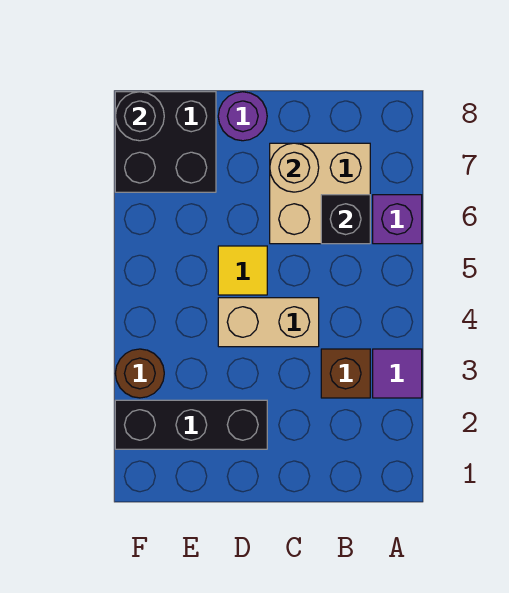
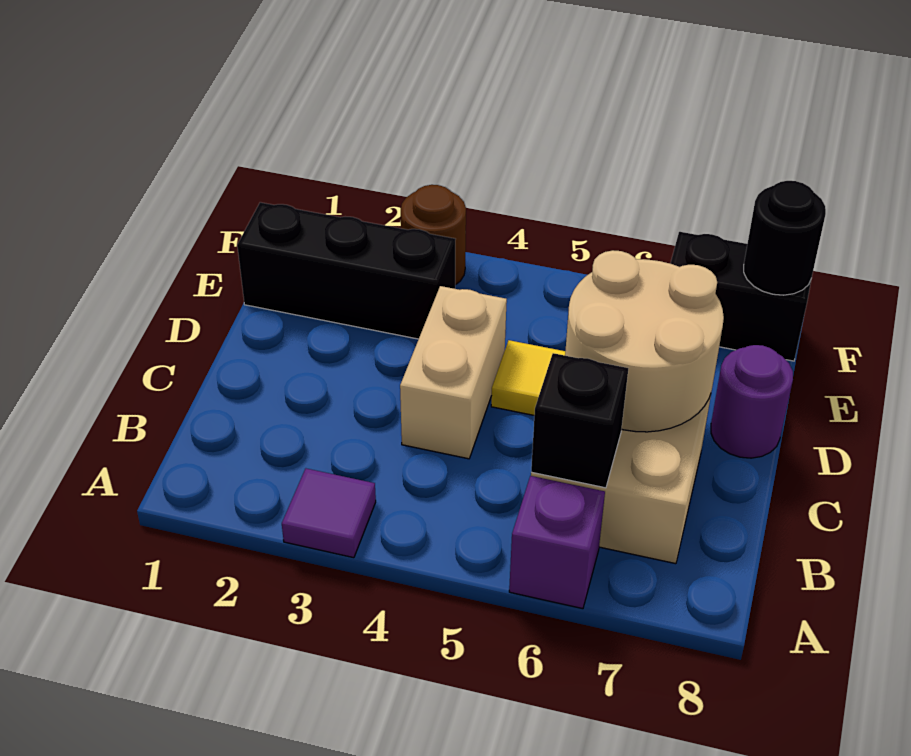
brown brick B3 level 1 -> none
tan round brick C7 level 2 -> tan round brick C6:D7 level 2
black brick D2:F2 level 1 -> black brick E1:E3 level 1
black brick E7:F8 level 1 -> black brick F7:F8 level 1

